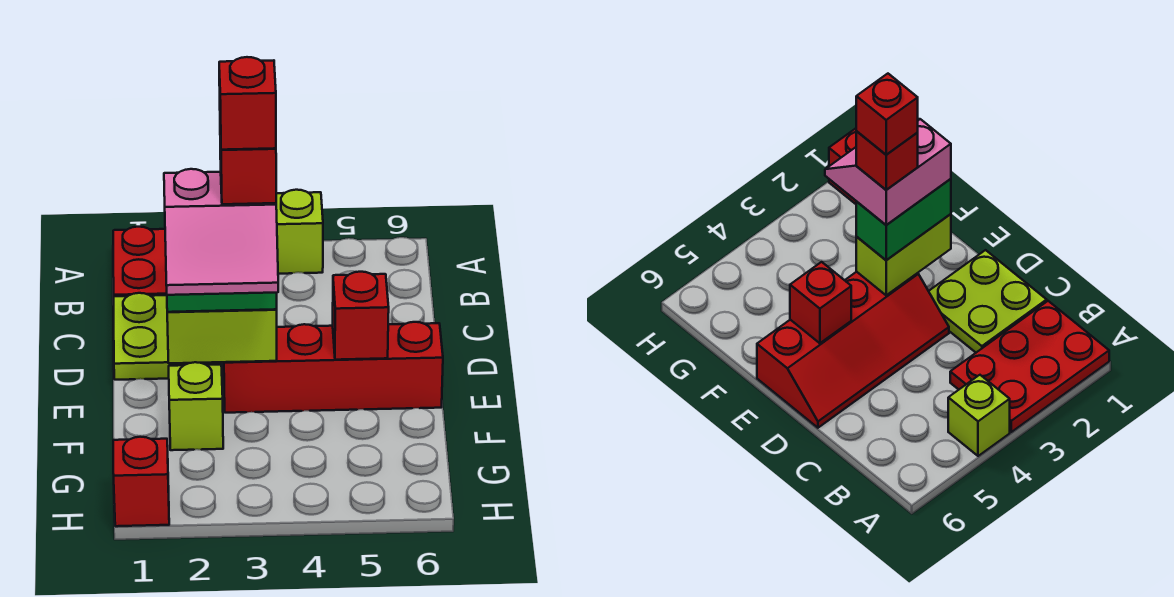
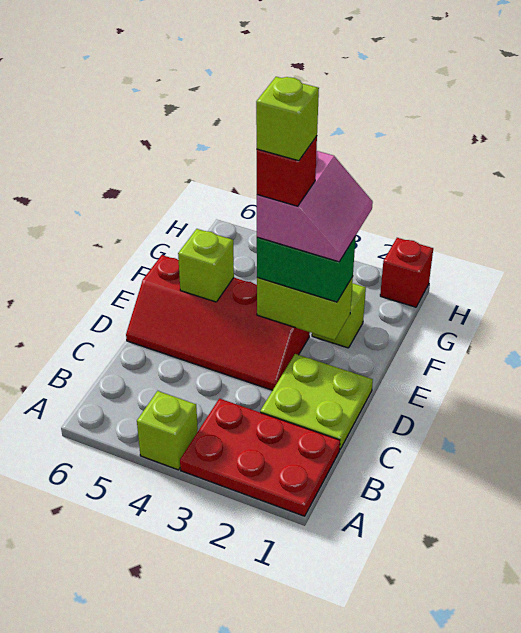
pink slope E2:F3 level 4 top E -> pink slope E2:F3 level 4 top 3
red brick E3 level 6 -> lime brick E3 level 6
red brick E5 level 2 -> lime brick E5 level 2

